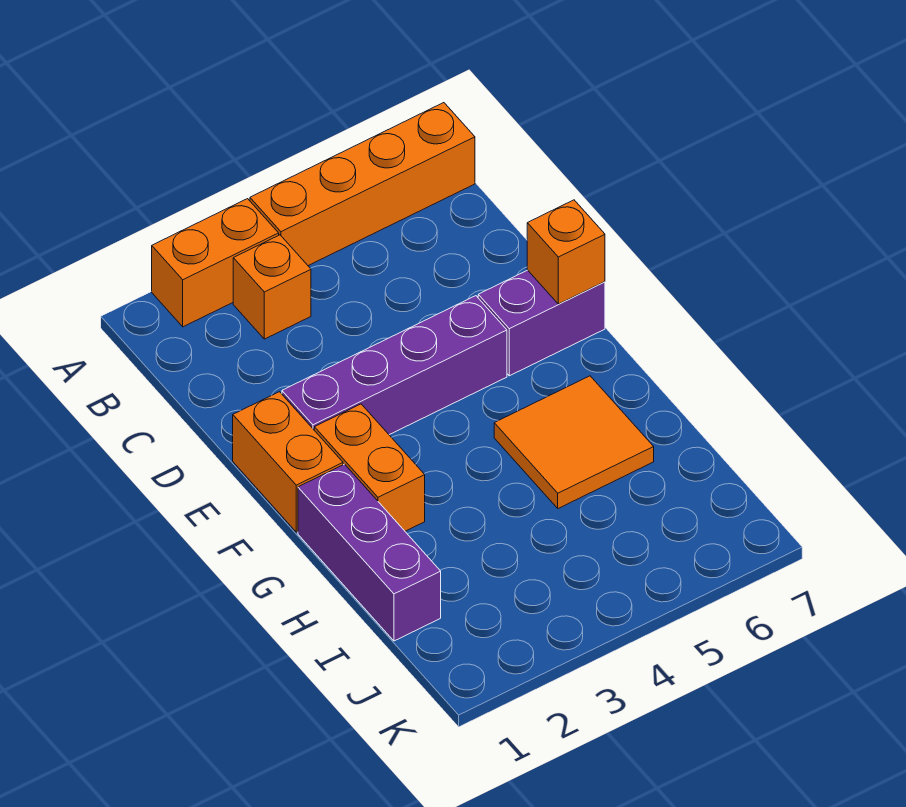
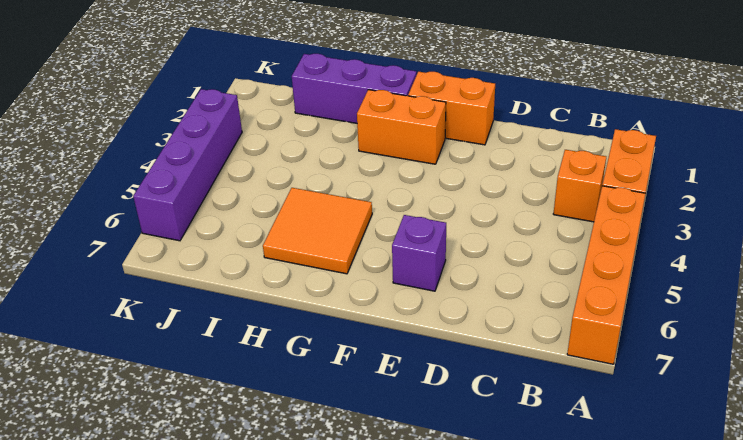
purple brick E2:E5 level 1 -> purple brick K3:K6 level 1
purple brick E6:E7 level 1 -> purple brick E6 level 1
orange brick E7 level 2 -> none

